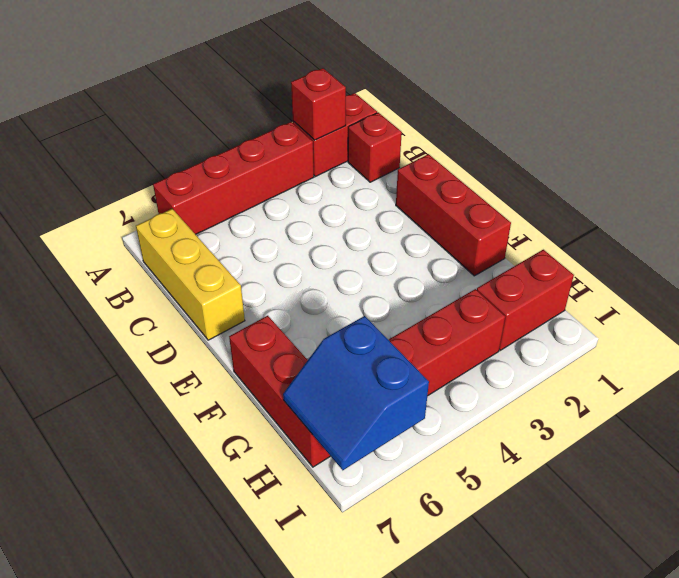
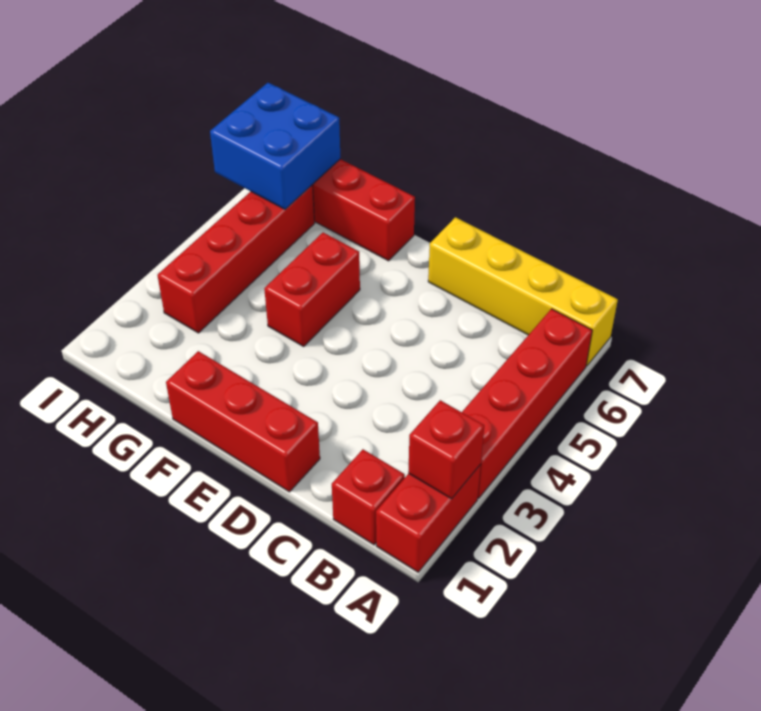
yellow brick B7:D7 level 1 -> yellow brick A7:D7 level 1
red brick H1:H2 level 1 -> red brick F4:F5 level 1
blue slope H6:I7 level 2 top 6 -> blue brick H6:I7 level 2

